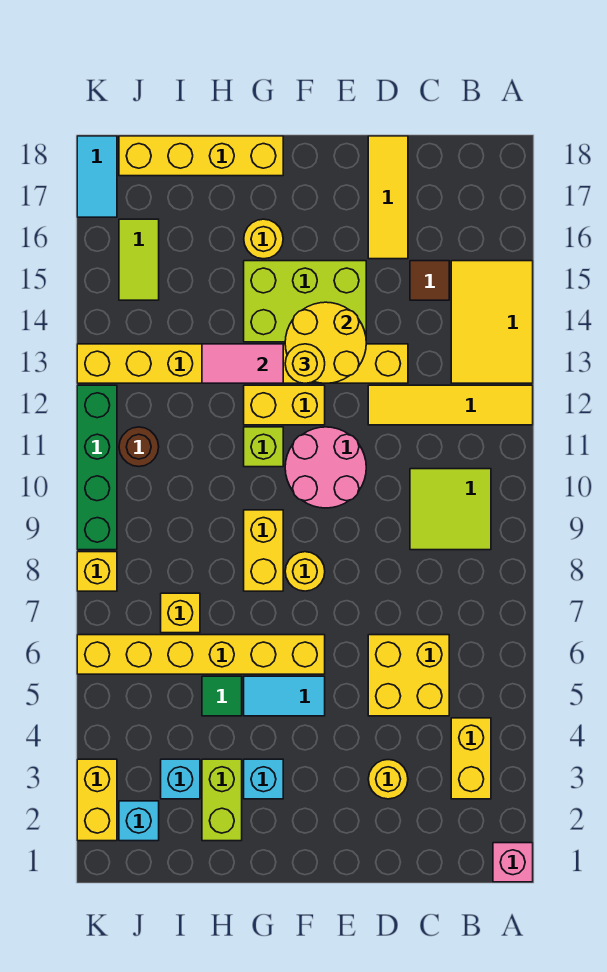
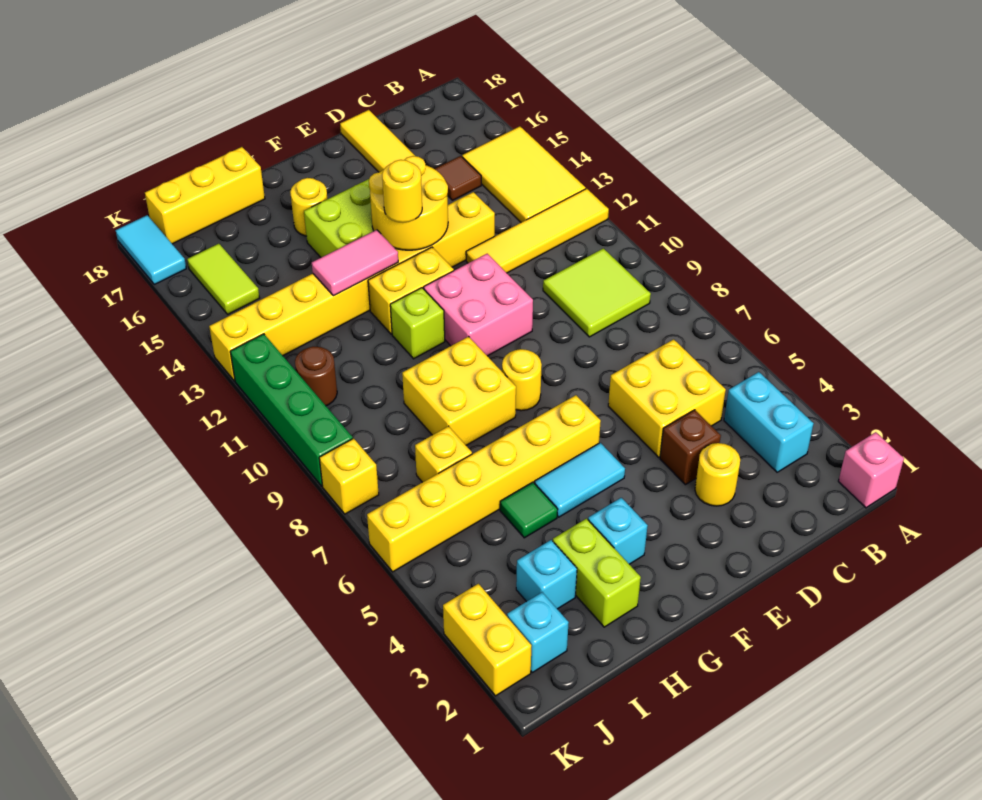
yellow brick B3:B4 level 1 -> cyan brick B3:B4 level 1
none -> brown brick D4 level 1
pink round brick E10:F11 level 1 -> pink brick E10:F11 level 1
yellow brick G8:G9 level 1 -> yellow brick G8:H9 level 1
yellow brick G18:J18 level 1 -> yellow brick H18:J18 level 1

